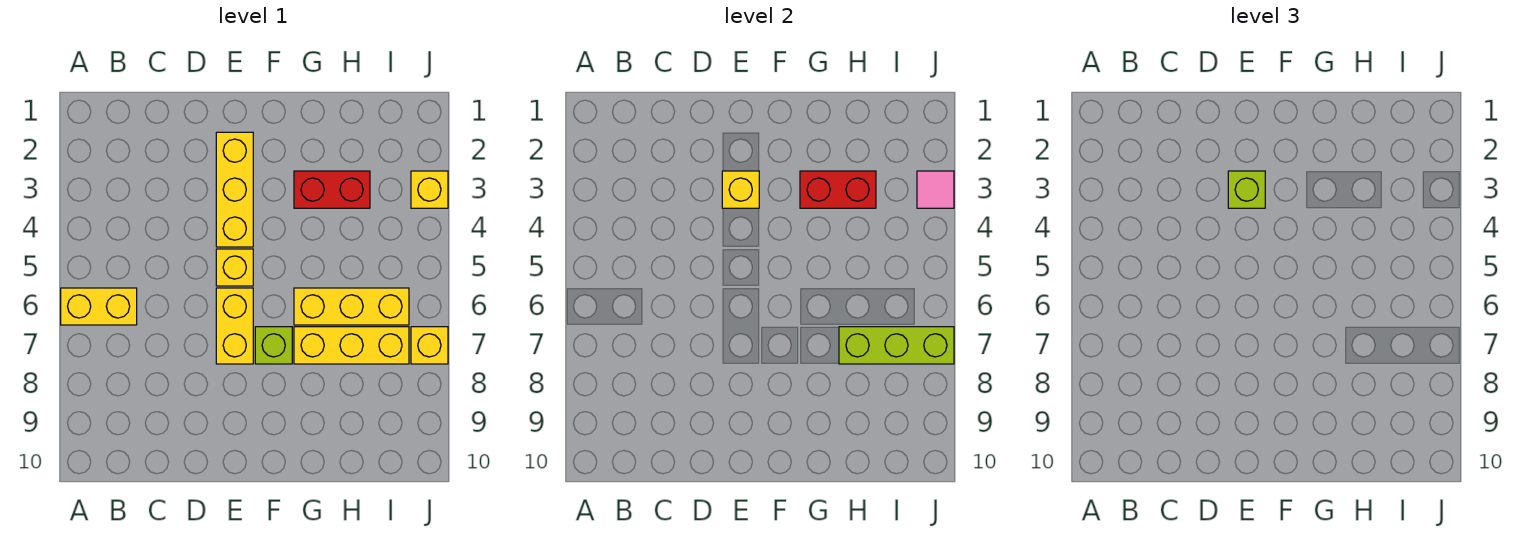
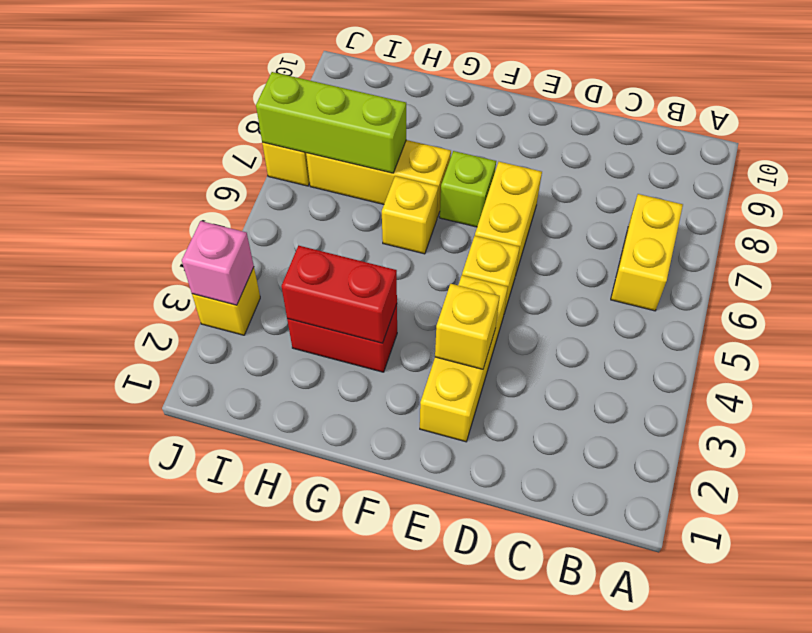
yellow brick A6:B6 level 1 -> yellow brick B6:B7 level 1
lime brick E3 level 3 -> none
yellow brick G6:I6 level 1 -> yellow brick G6 level 1
pink tile J3 level 2 -> pink brick J3 level 2

